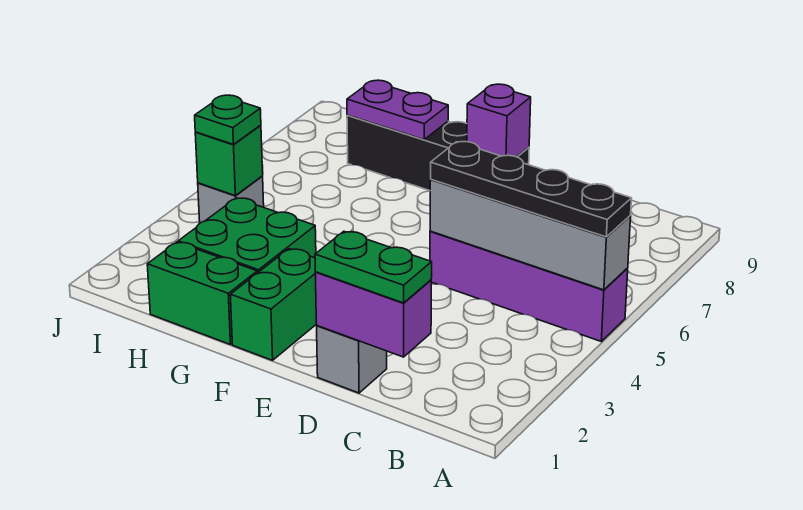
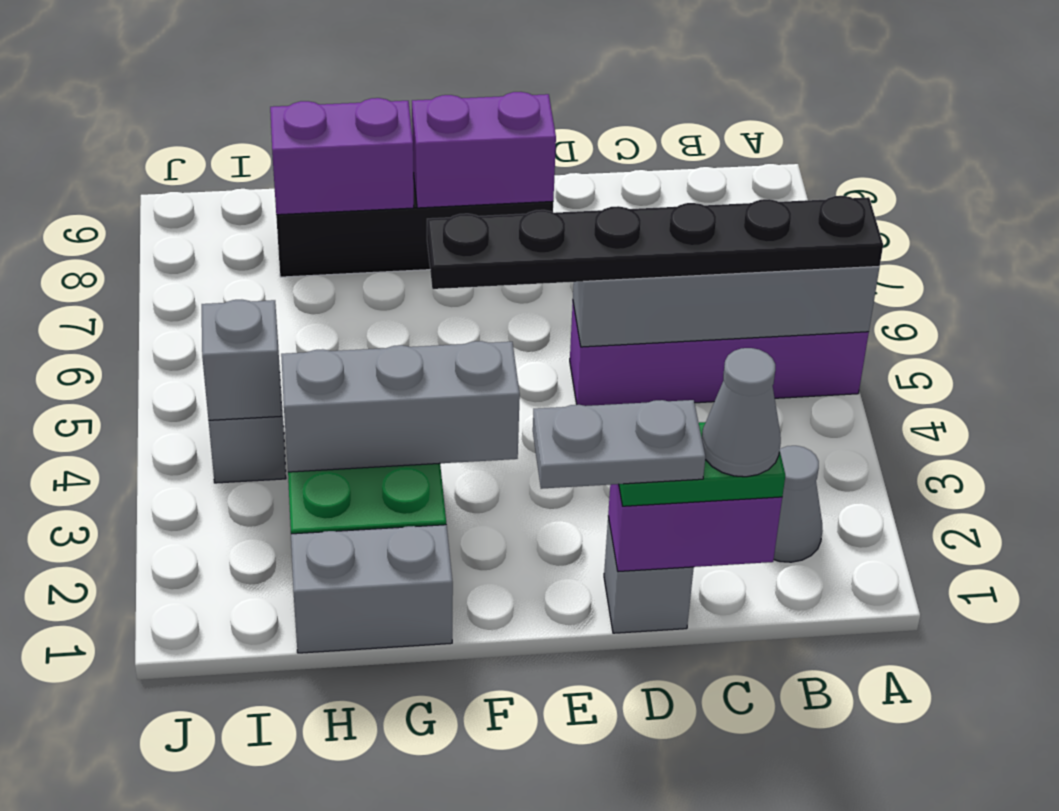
black plate A5:D5 level 3 -> black plate A5:F5 level 3
none -> grey cone B2 level 1
none -> grey cone C1 level 4
none -> grey plate D1:E1 level 4
purple brick E8 level 2 -> purple brick E8:F8 level 2
green brick F1:F2 level 1 -> none
none -> grey brick F3:H3 level 2
green brick G1:H1 level 1 -> grey brick G1:H1 level 1
purple plate G8:H8 level 2 -> purple brick G8:H8 level 2
green brick I4 level 2 -> grey brick I4 level 2
green plate I4 level 3 -> none

